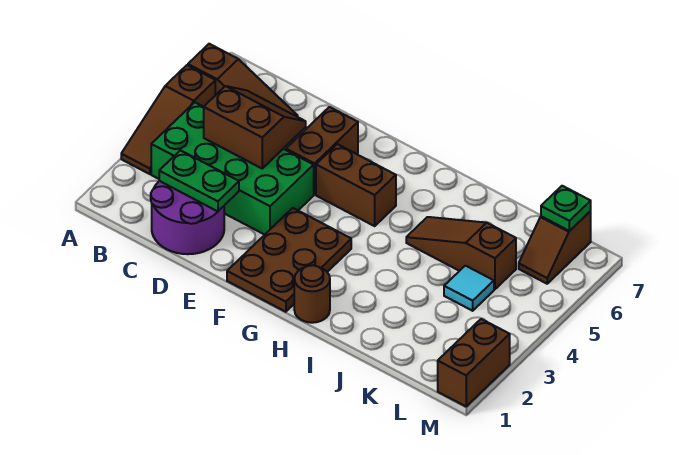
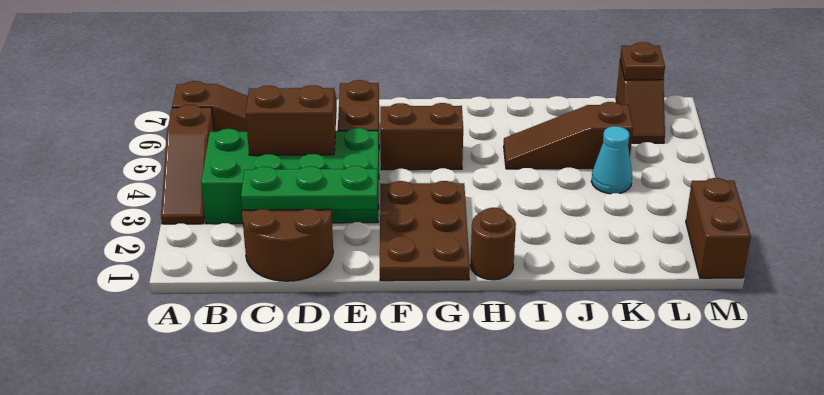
purple round brick C1:D2 level 1 -> brown round brick C1:D2 level 1
green plate C2:D2 level 2 -> green plate C2:E2 level 2
cyan tile K4 level 1 -> cyan cone K4 level 1
green plate L7 level 2 -> brown plate L7 level 2

